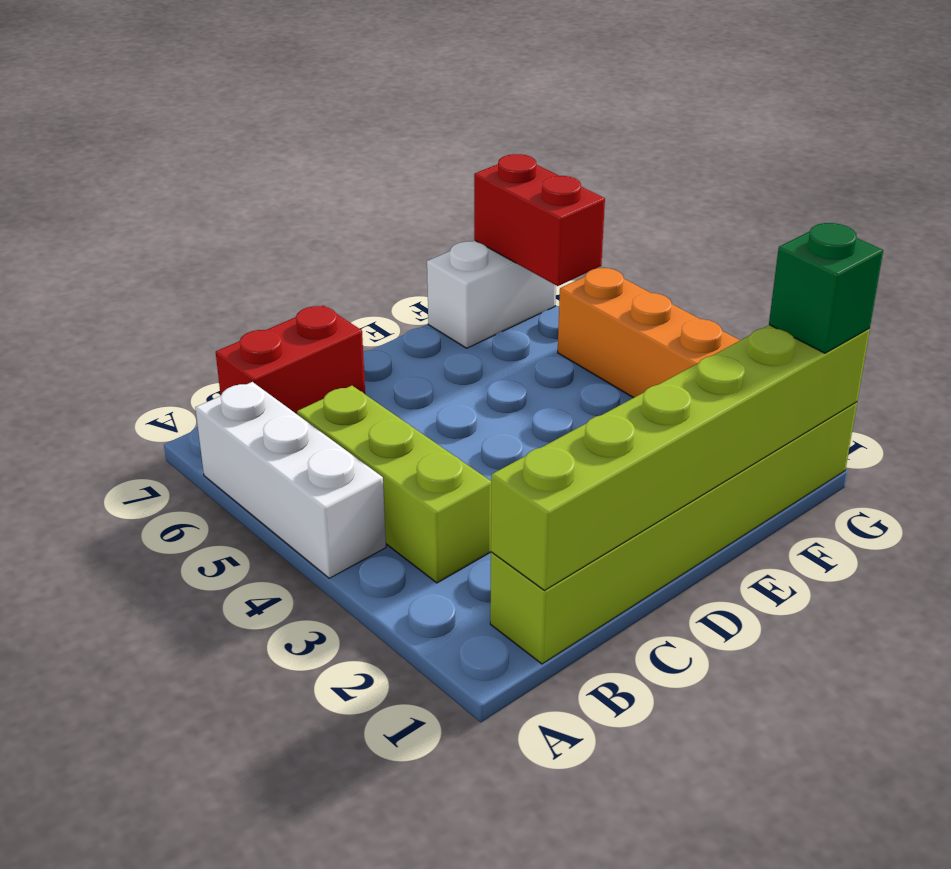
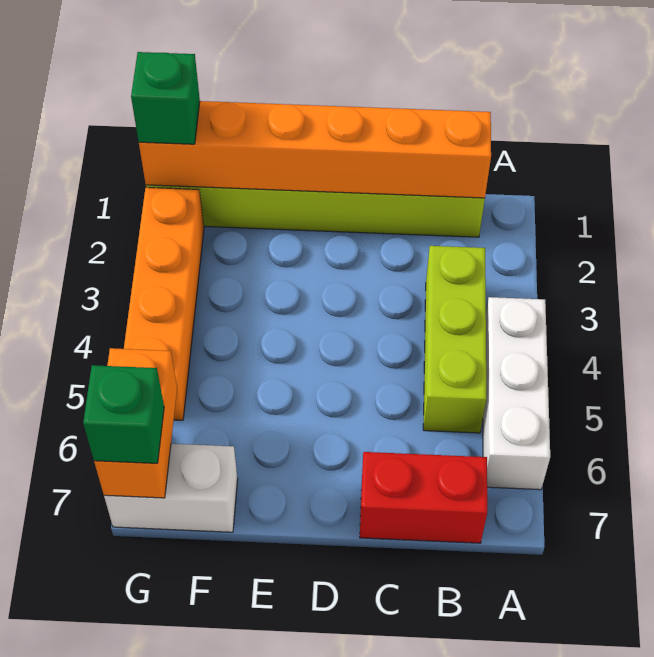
lime brick B1:G1 level 2 -> orange brick B1:G1 level 2
red brick G6:G7 level 2 -> orange brick G6:G7 level 2
none -> green brick G7 level 3

